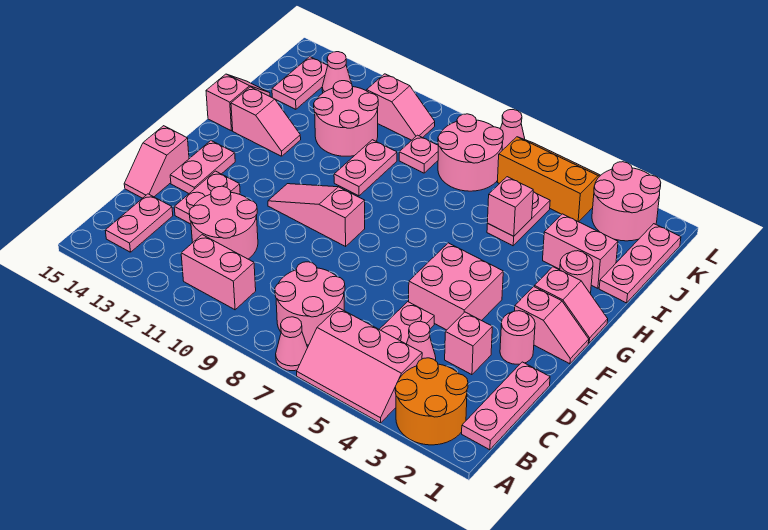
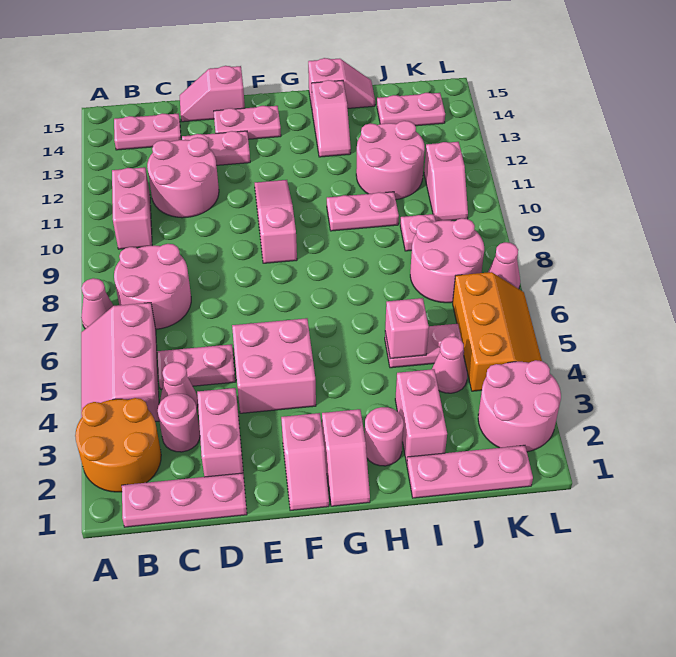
pink brick D3 level 1 -> pink brick D2:D3 level 1
pink round brick E2 level 1 -> pink round brick C3 level 1
pink cone K13 level 1 -> pink cone J4 level 1

